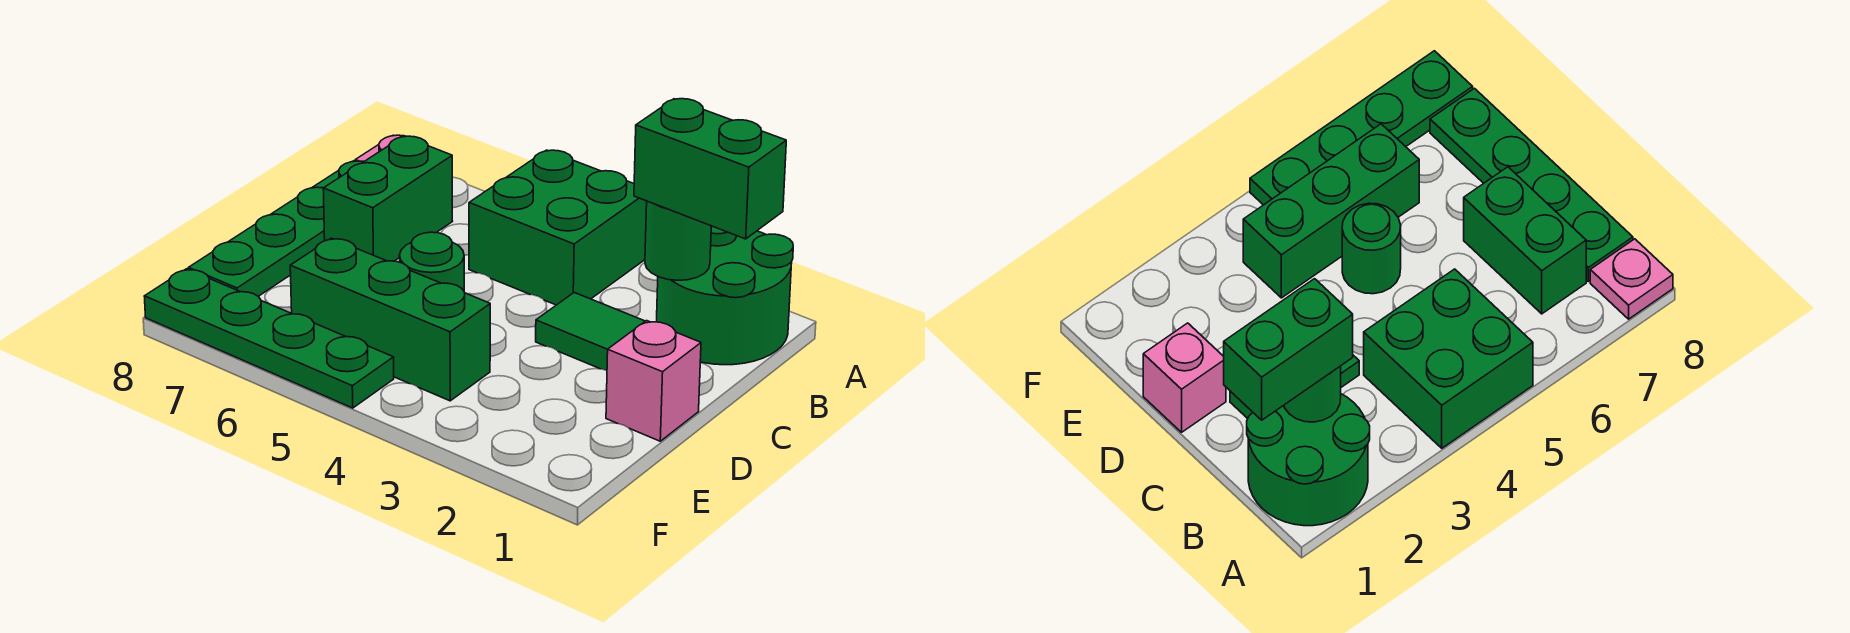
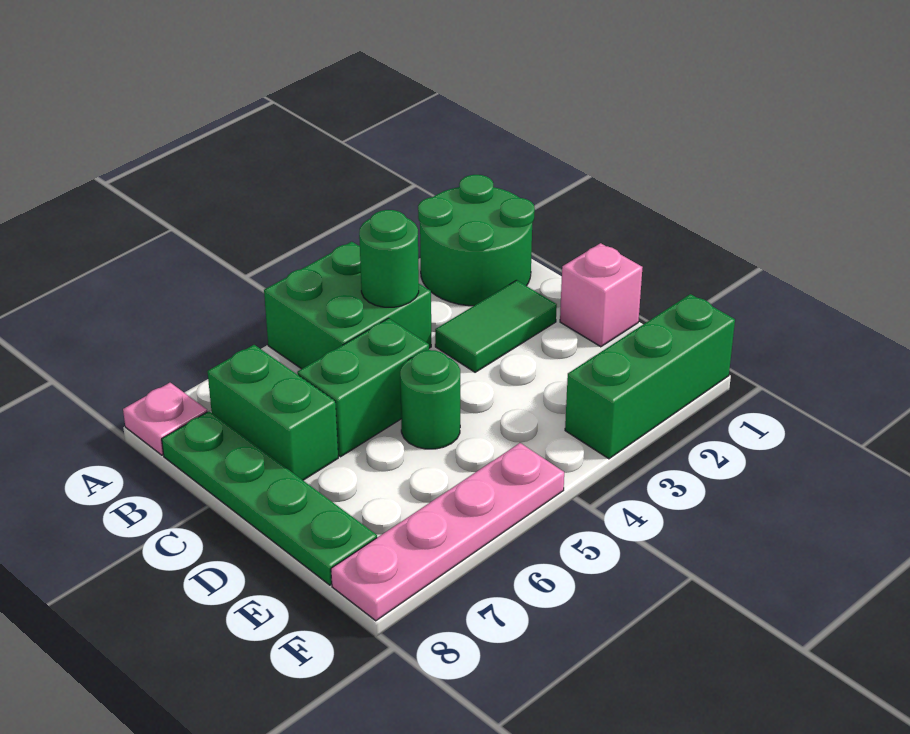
green brick B1:B2 level 3 -> green brick C5:C6 level 1
green round brick B2 level 2 -> green round brick B4 level 2
green brick E4:E6 level 1 -> green brick F1:F3 level 1
green plate F5:F8 level 1 -> pink plate F5:F8 level 1

